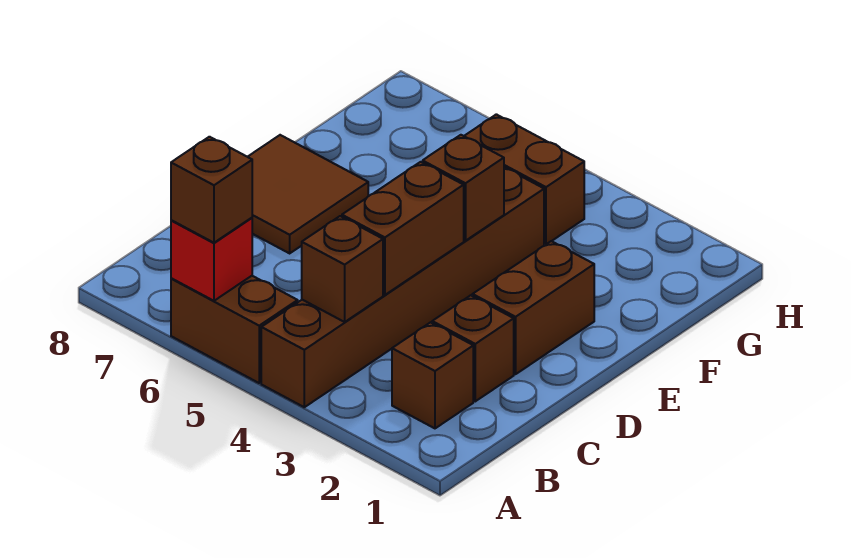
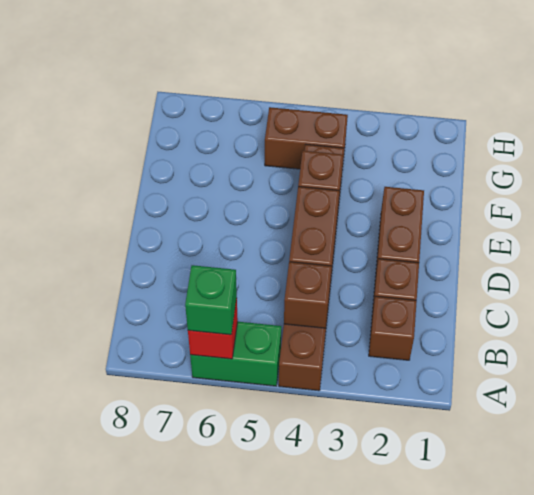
brown brick A5:A6 level 1 -> green brick A5:A6 level 1
brown brick A6 level 3 -> green brick A6 level 3
brown tile D7:E8 level 1 -> none

